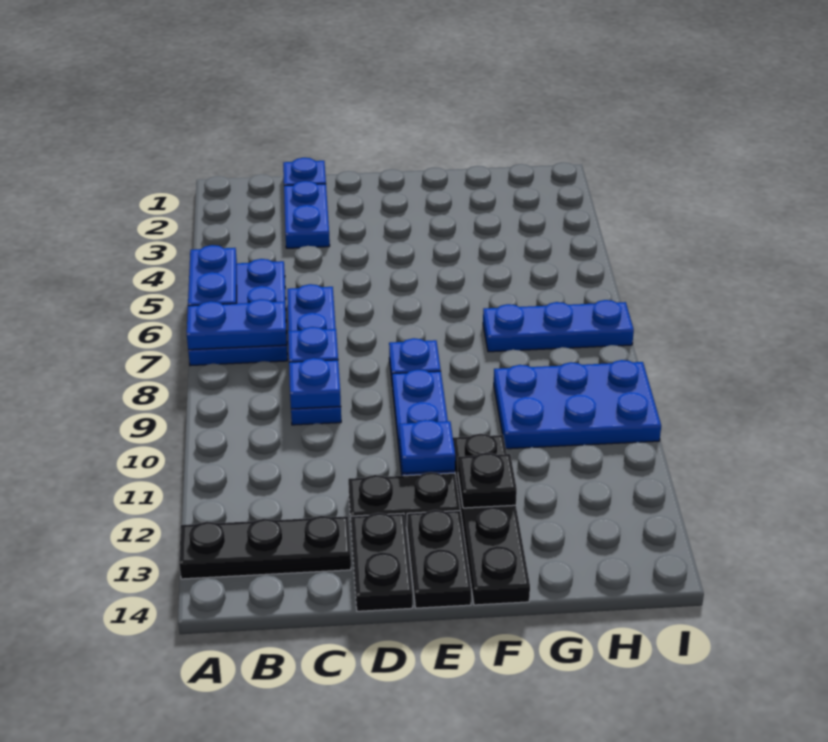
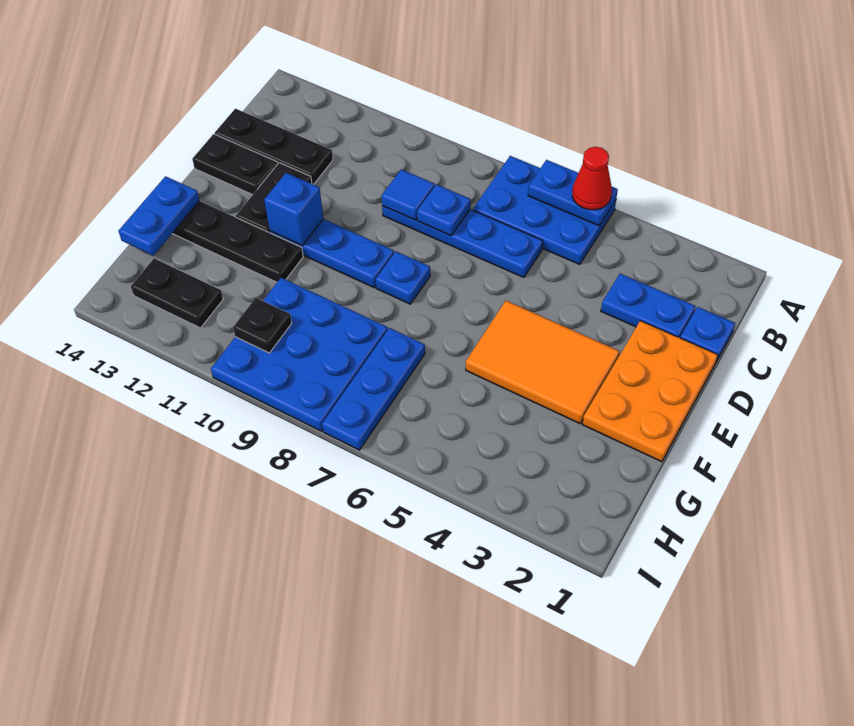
none -> red cone A5 level 3
blue plate A7:B7 level 2 -> blue plate F14:G14 level 2
black plate A13:C13 level 1 -> black plate C12:C14 level 1
blue plate C9 level 2 -> blue tile C9 level 2
none -> orange plate D1:F2 level 1
none -> orange tile E3:F5 level 1
blue plate E11 level 2 -> blue brick E11 level 2
black plate E13:E14 level 1 -> black plate H12:H13 level 1
black plate F12 level 2 -> black plate H10 level 2
blue plate G9:I10 level 1 -> blue plate G8:I10 level 1

